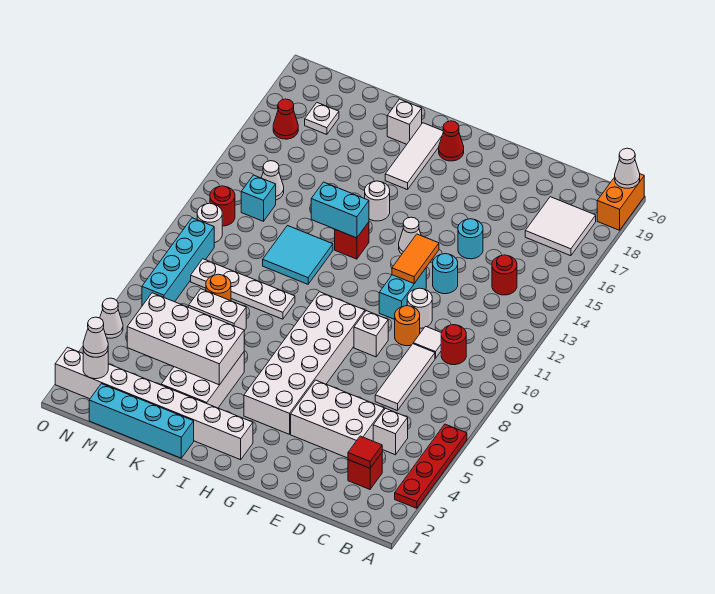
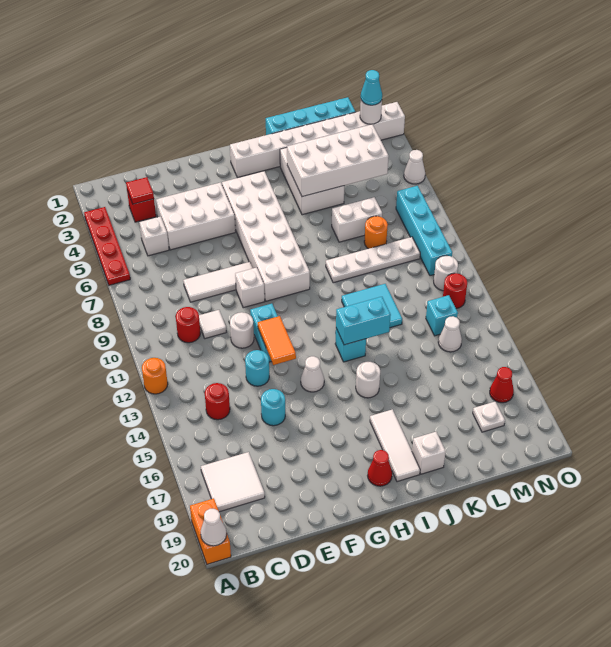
white tile D7:D9 level 1 -> white tile D8:F8 level 1
orange round brick E10 level 1 -> orange round brick A12 level 1
red brick I13 level 1 -> cyan brick I13 level 1
white cone N2 level 3 -> cyan cone N2 level 3

